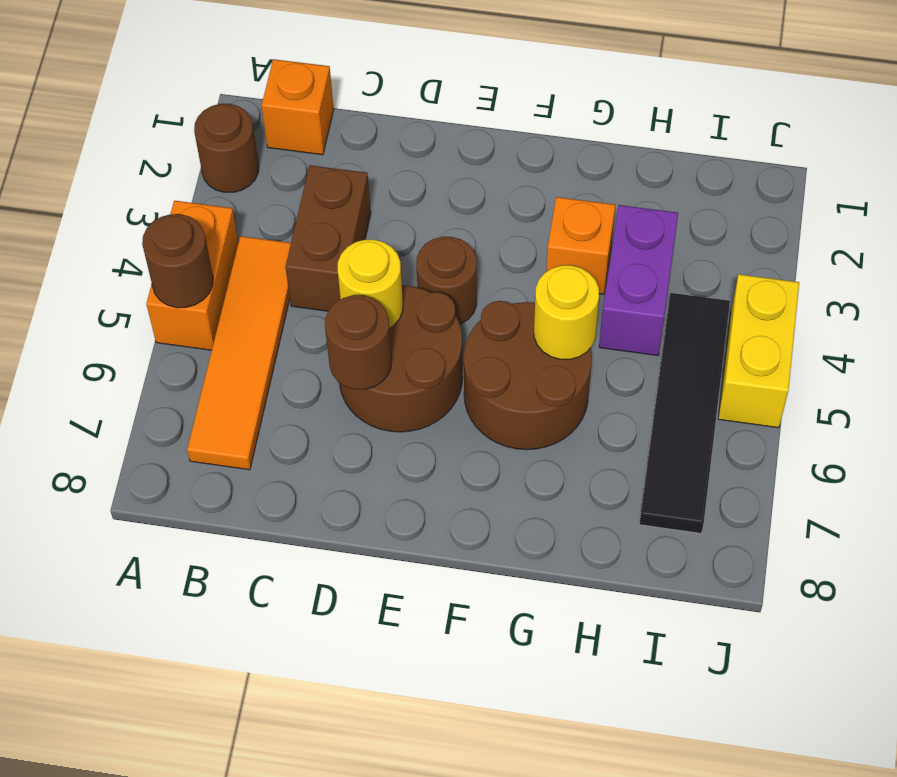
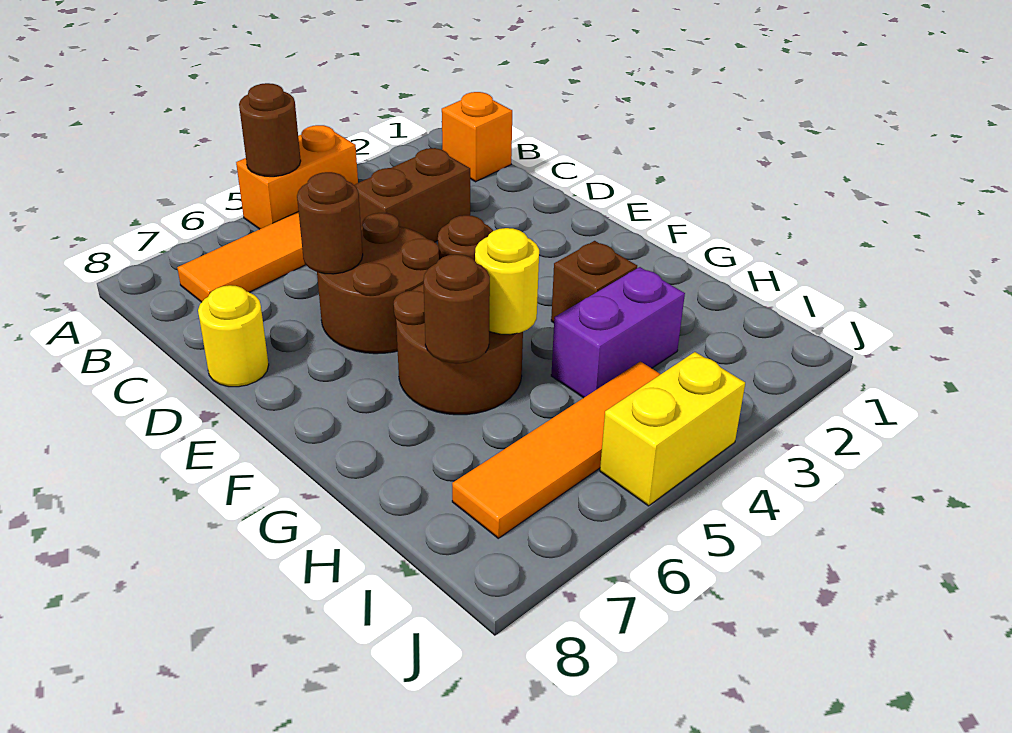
brown round brick A2 level 1 -> brown round brick G6 level 2
yellow round brick D5 level 2 -> yellow round brick D8 level 1
orange brick G3 level 1 -> brown brick G3 level 1
black tile I4:I7 level 1 -> orange tile I4:I7 level 1

